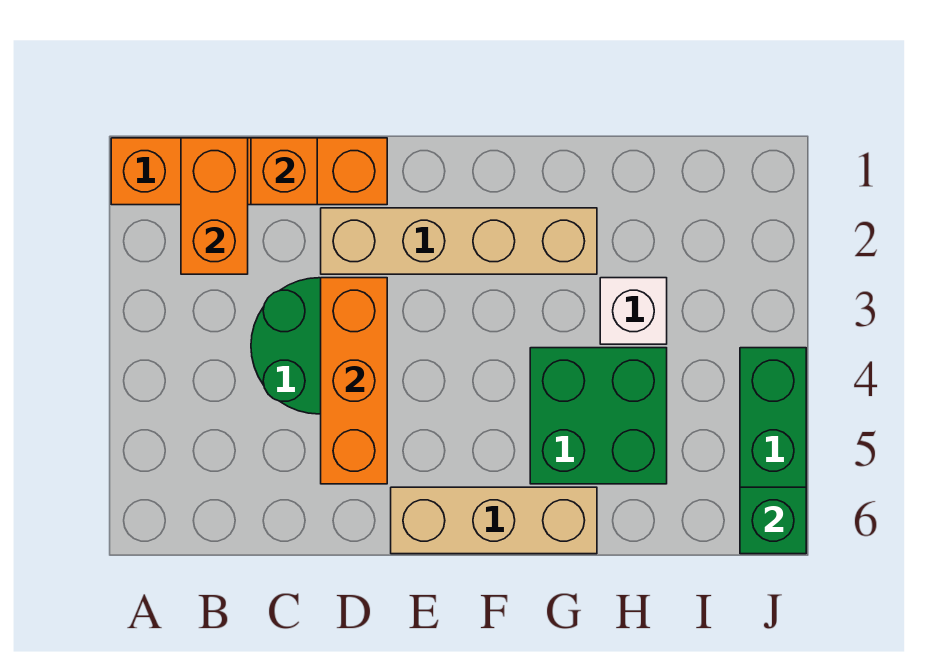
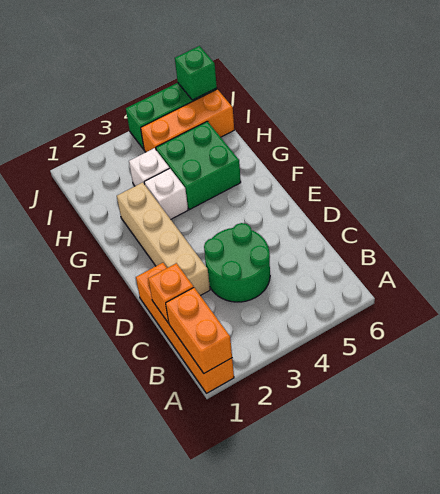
orange brick B1:B2 level 2 -> orange brick A1:B1 level 2
orange brick D3:D5 level 2 -> orange brick I4:I6 level 1
tan brick E6:G6 level 1 -> none
none -> white brick G3 level 1

